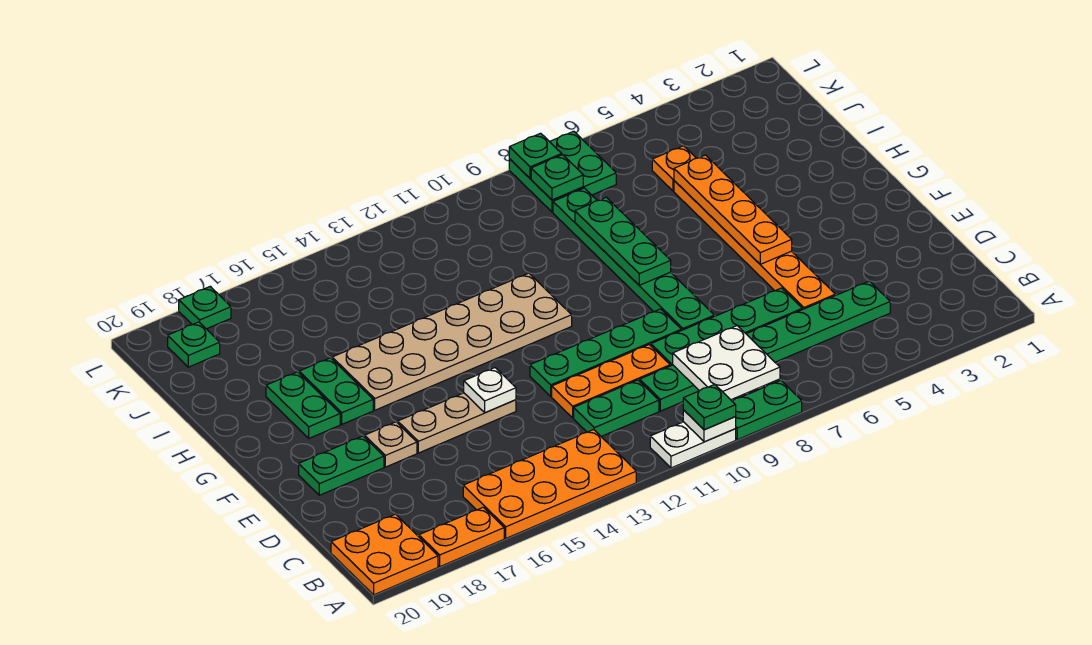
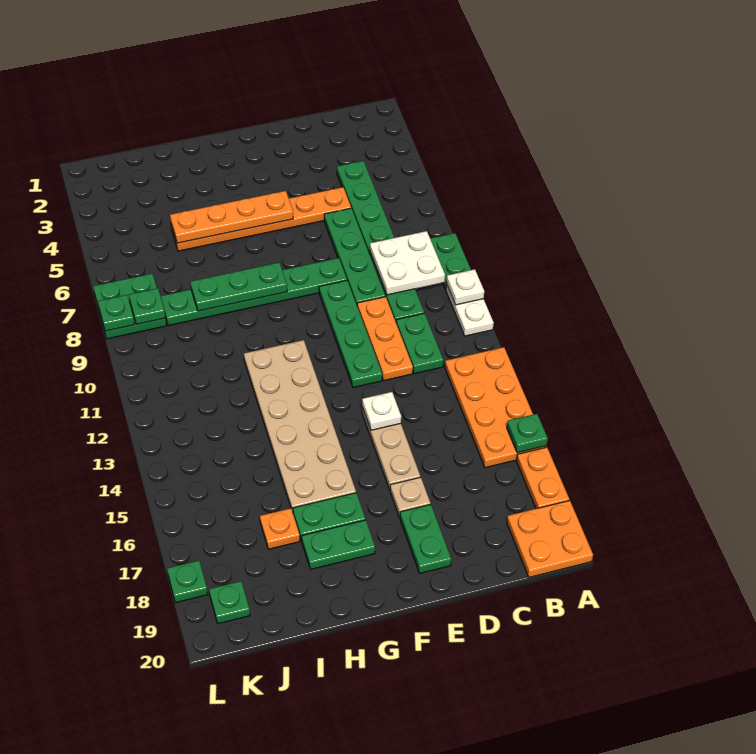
green plate A10 level 3 -> green plate A16 level 2
orange plate J5 level 1 -> orange plate I17 level 1

